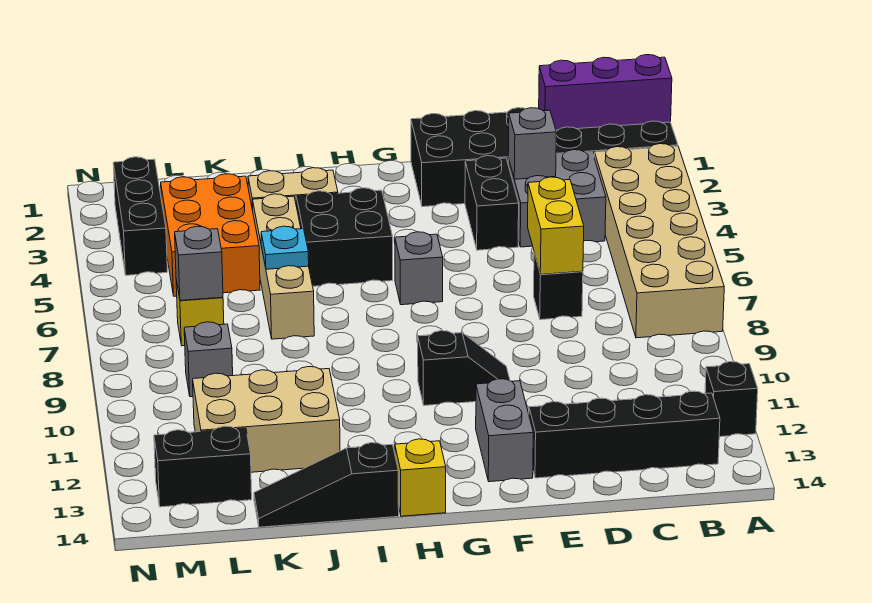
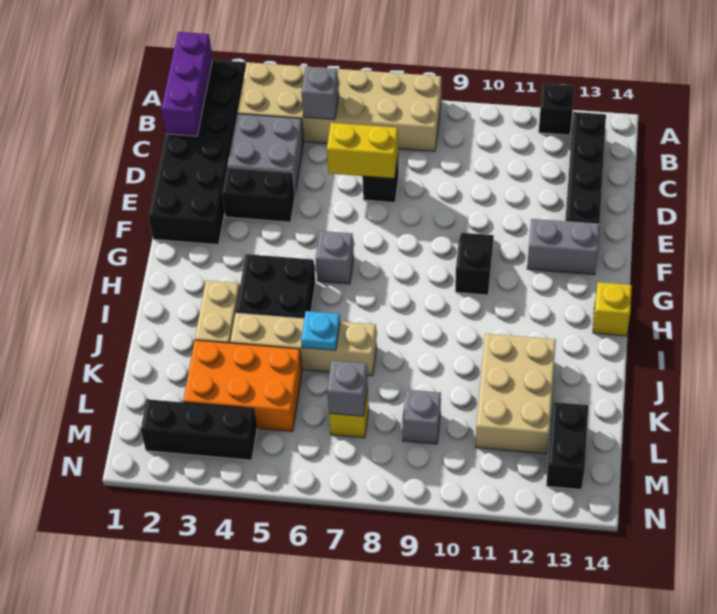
grey brick D3 level 2 -> grey brick B5 level 2
black slope I14:K14 level 1 top I -> none

